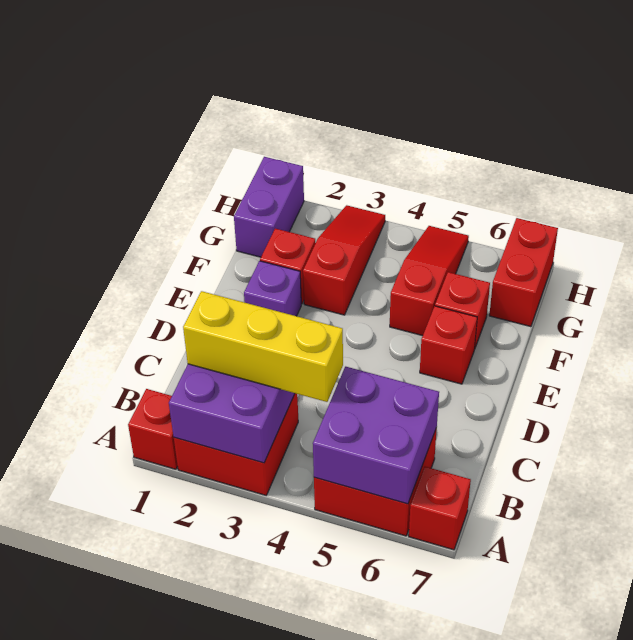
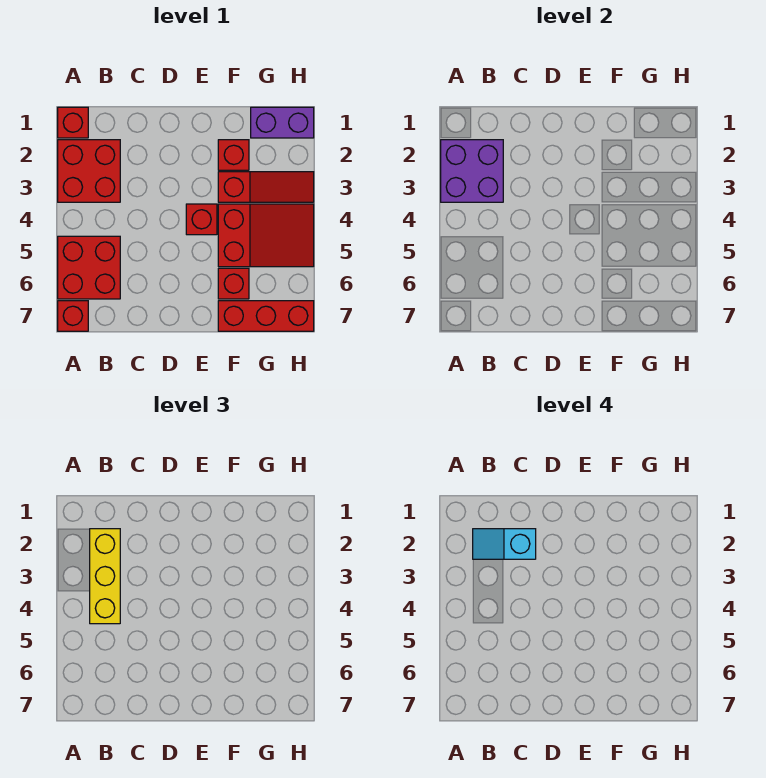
purple brick A5:B6 level 2 -> none
none -> cyan slope B2:C2 level 4 top C
purple brick E2 level 1 -> none
red brick E6 level 1 -> red brick E4 level 1
red slope F5:H5 level 1 top F -> red slope F4:H5 level 1 top F
red brick G7:H7 level 1 -> red brick F7:H7 level 1

